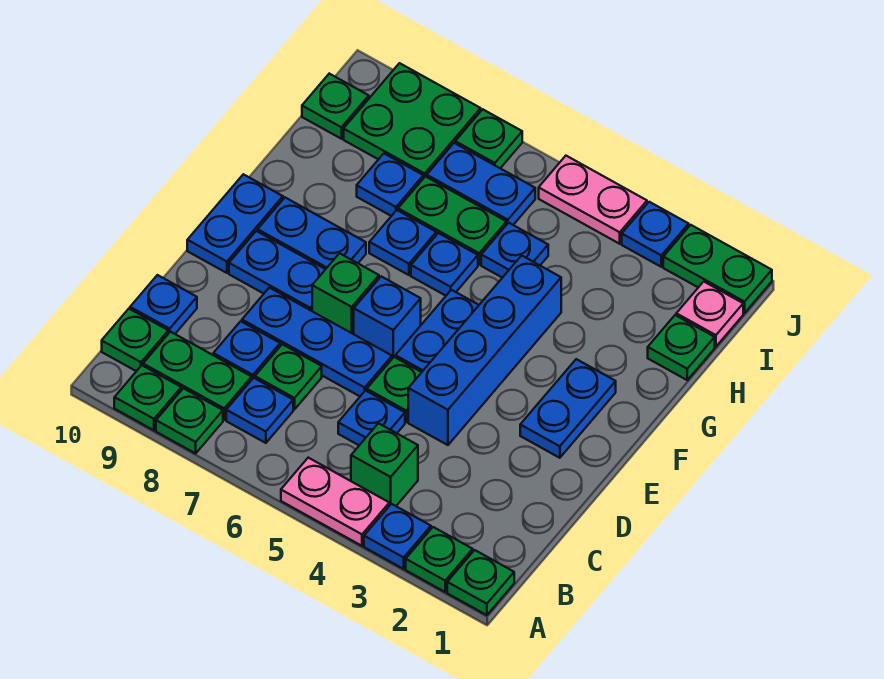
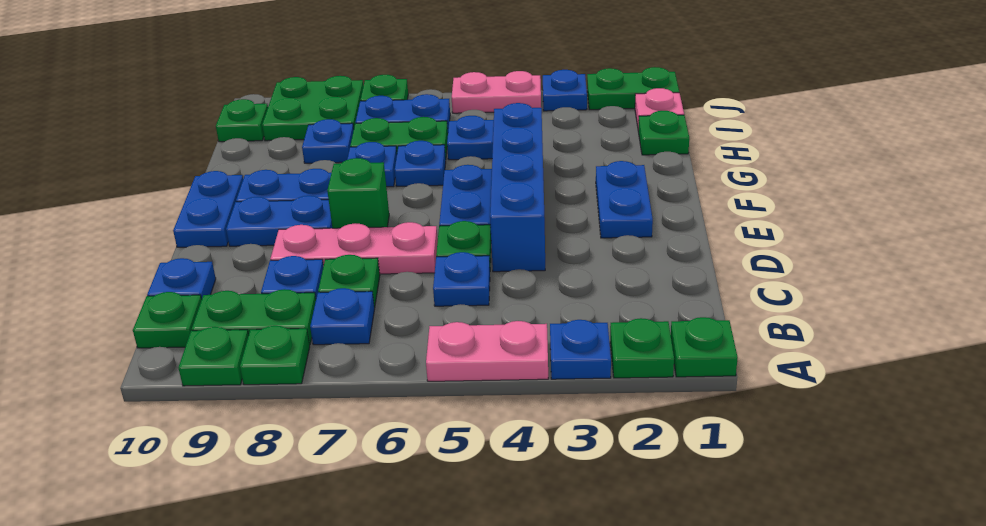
green brick B4 level 1 -> none
blue plate D6:D8 level 1 -> pink plate D6:D8 level 1
blue brick E6 level 1 -> none

